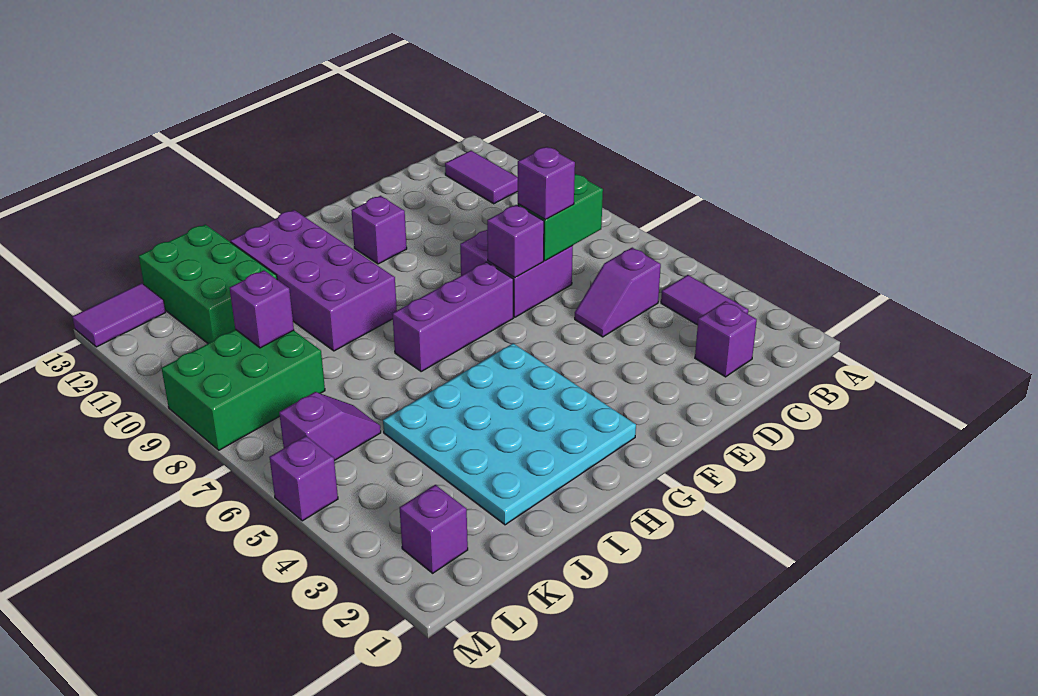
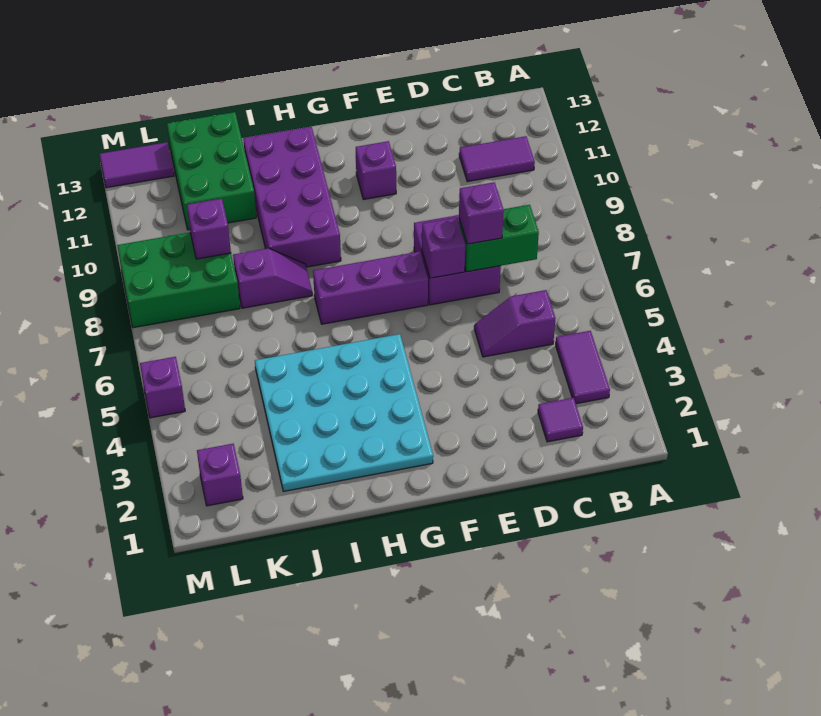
purple tile B11:B12 level 1 -> purple tile B11:C11 level 1
purple brick C2 level 1 -> purple tile C2 level 1
purple slope K6:L6 level 1 top L -> purple slope I8:J8 level 1 top J

